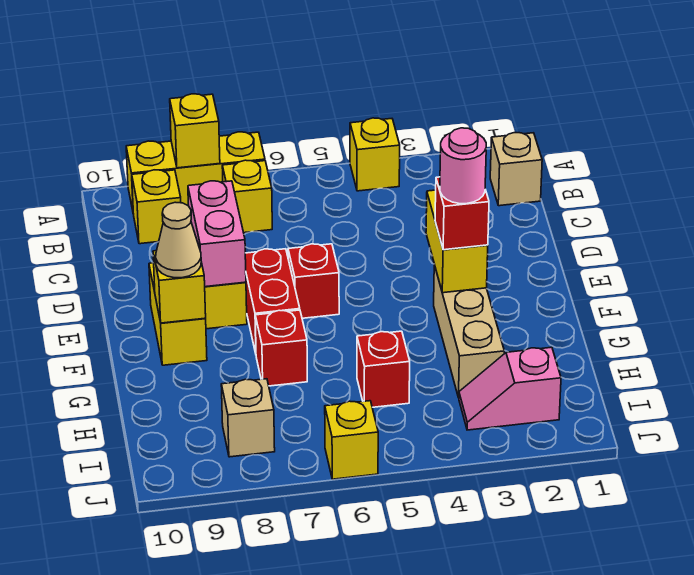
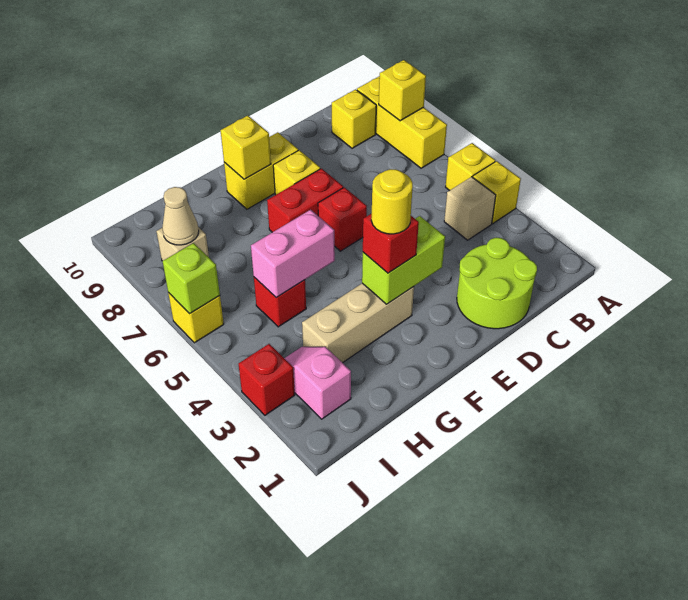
tan brick B1 level 1 -> tan brick B4 level 1
yellow brick B7 level 1 -> yellow brick A5 level 1
none -> lime round brick C1:D2 level 1
pink brick D8:E8 level 2 -> pink brick G5:H5 level 2
yellow brick E3:F3 level 2 -> lime brick E3:F3 level 2
pink round brick F3 level 4 -> yellow round brick F3 level 4
tan cone F9 level 3 -> tan cone I8 level 2
red brick G7 level 1 -> red brick J3 level 1
none -> lime brick J6 level 2

